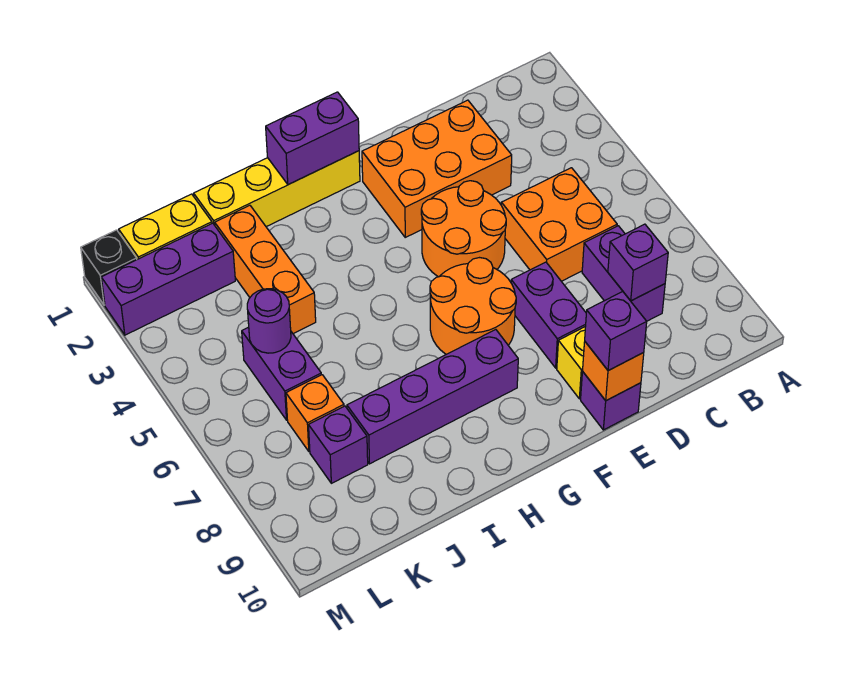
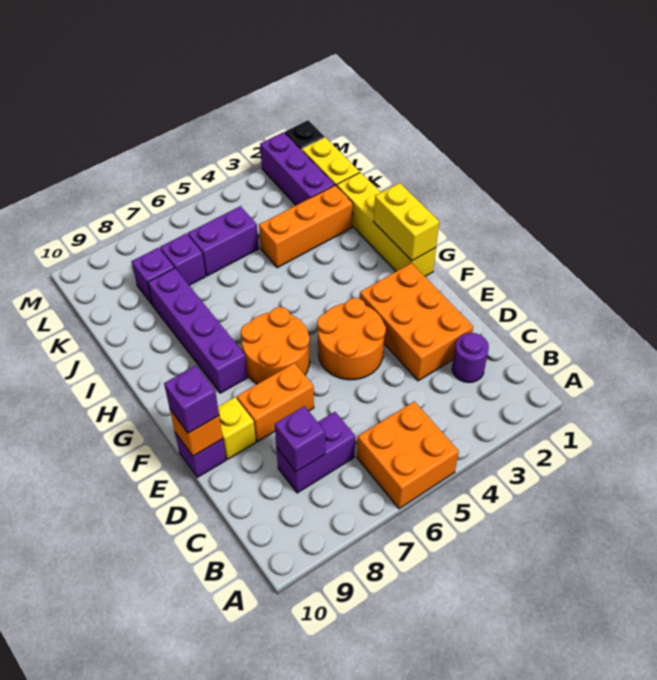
orange brick C5:D6 level 1 -> orange brick A5:B6 level 1
purple brick E7:E8 level 1 -> orange brick E7:E8 level 1
purple brick G1:H1 level 2 -> yellow brick G1:H1 level 2
purple round brick K5 level 2 -> purple round brick C2 level 1
orange brick K7 level 1 -> purple brick K7 level 1

